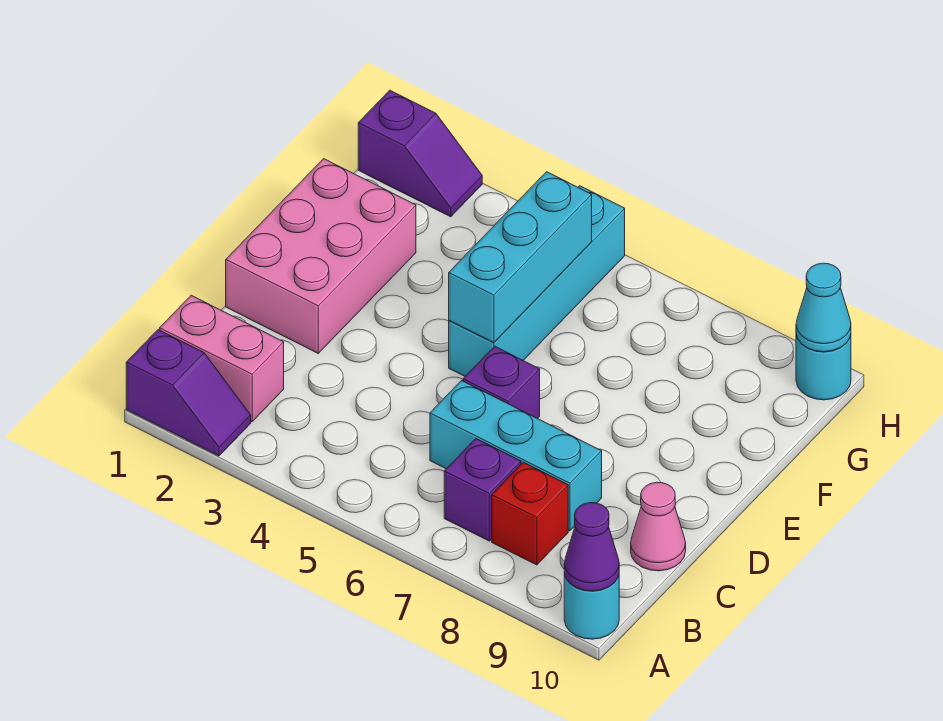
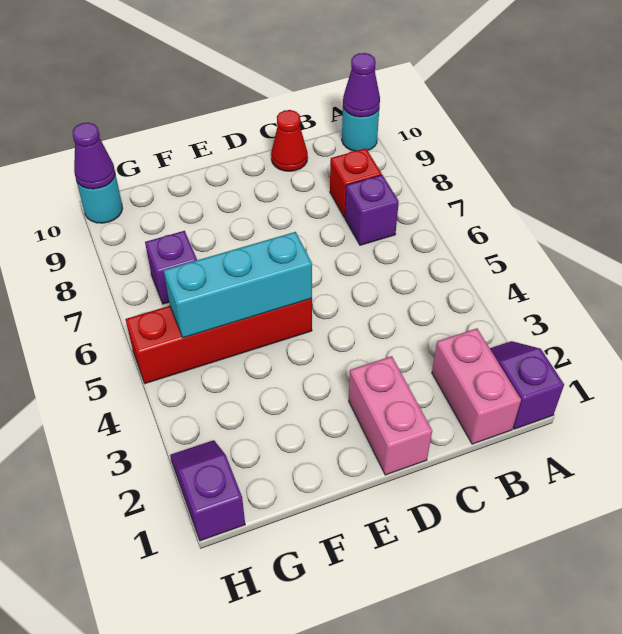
cyan brick C6:C8 level 1 -> none
pink cone C10 level 1 -> red cone C10 level 1
pink brick D1:F2 level 1 -> pink brick D1:D2 level 1
purple brick D6 level 1 -> purple brick G7 level 1
cyan brick E5:H5 level 1 -> red brick E5:H5 level 1
cyan cone H10 level 2 -> purple cone H10 level 2

